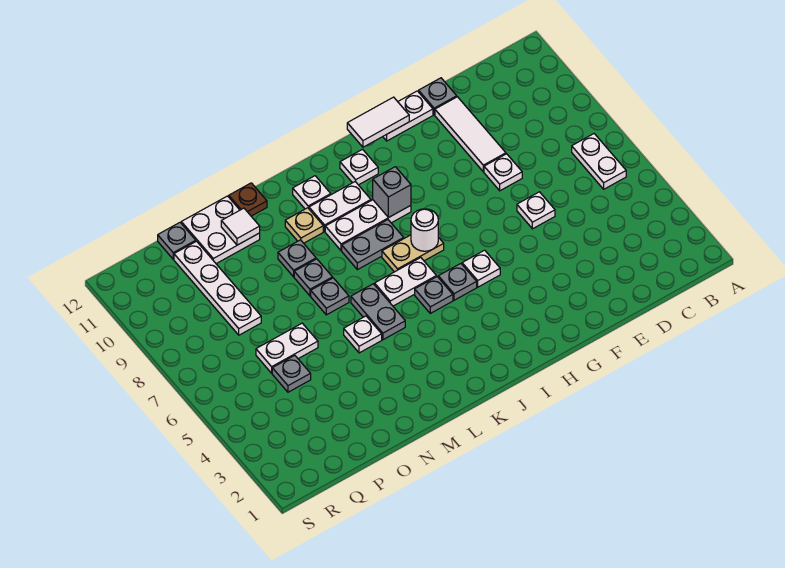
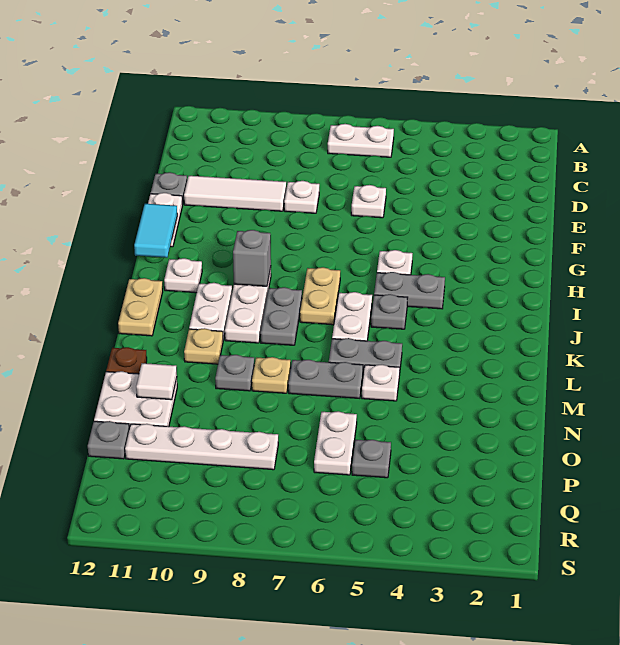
white tile G12:H12 level 2 -> cyan tile G12:H12 level 2
grey plate I5 level 1 -> grey plate I4:I5 level 1
white round brick I7 level 2 -> none
none -> tan plate J12:K12 level 1
white plate K11 level 1 -> none
grey plate M7 level 1 -> grey plate M6:M7 level 1
grey plate M8 level 1 -> tan plate M8 level 1

